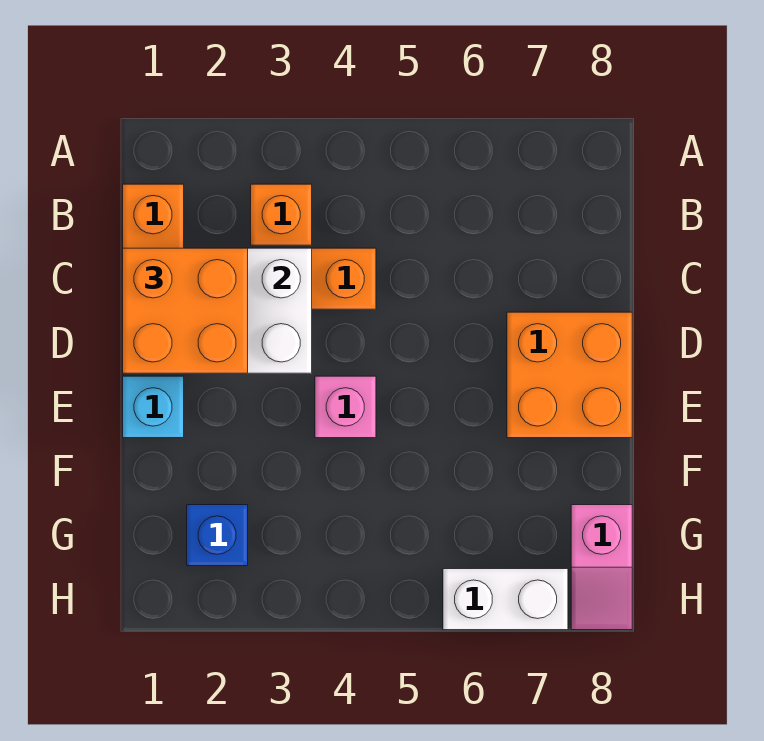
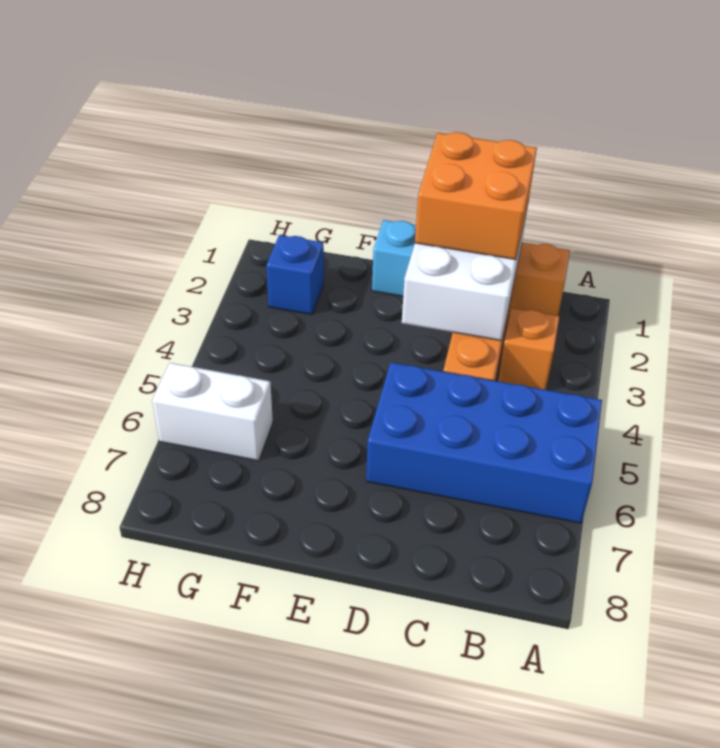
none -> blue brick A5:D6 level 1
orange brick D7:E8 level 1 -> none
pink brick E4 level 1 -> none
pink slope G8:H8 level 1 top G -> none
white brick H6:H7 level 1 -> white brick G6:H6 level 1

